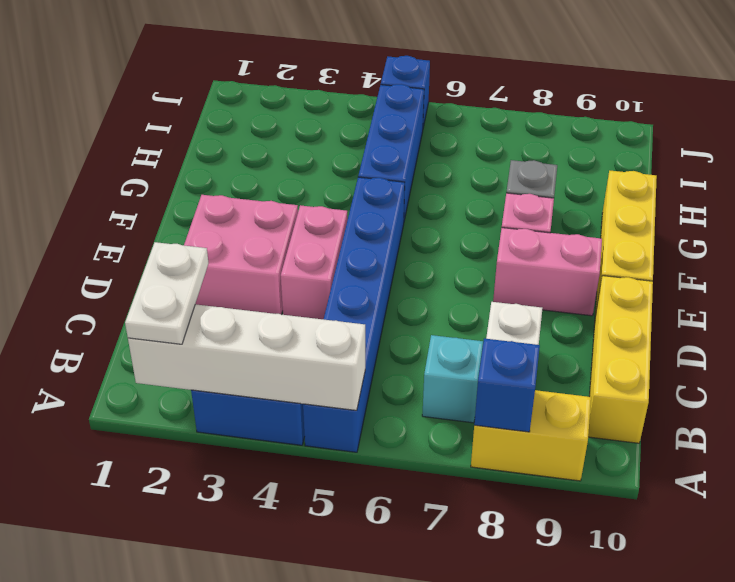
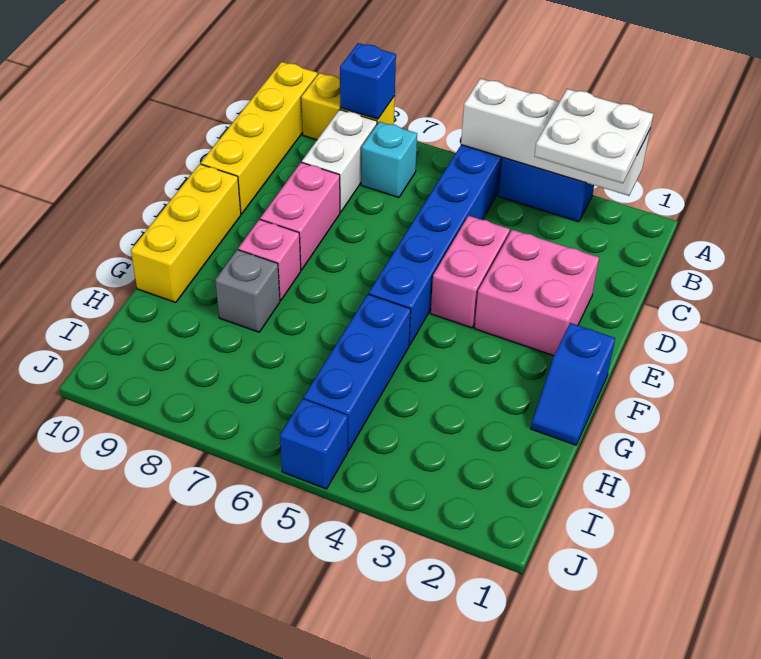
white plate A2:B2 level 3 -> white plate A2:B3 level 3
yellow brick B10:D10 level 1 -> yellow brick A10:D10 level 1
pink brick E8:E9 level 1 -> pink brick D8:E8 level 1
none -> blue slope F1:G1 level 1 top F

